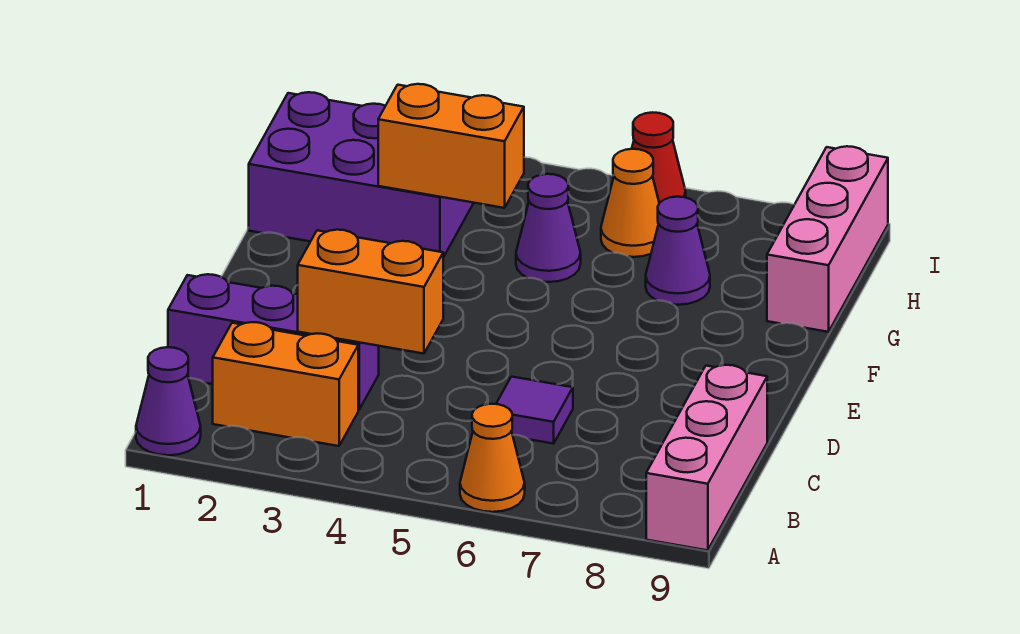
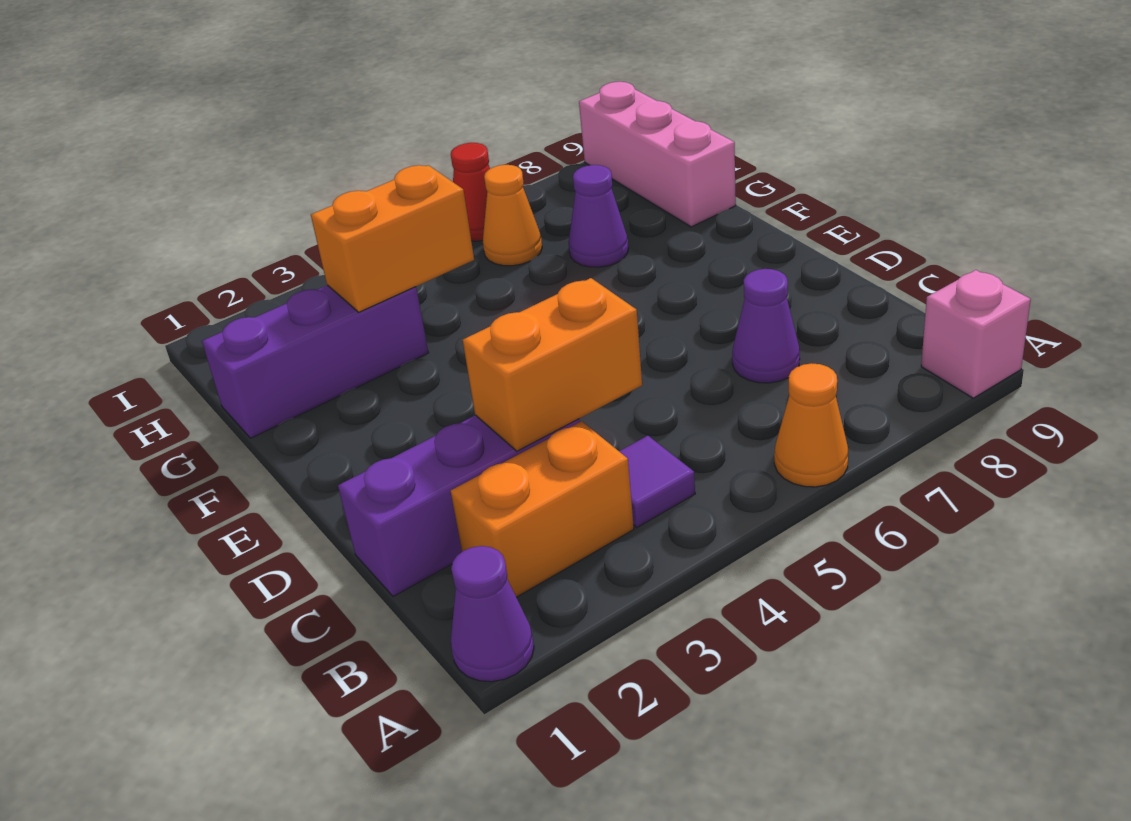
pink brick A9:C9 level 1 -> pink brick A9 level 1
purple tile C6 level 1 -> purple tile B4 level 1
purple brick G1:H3 level 1 -> purple brick G1:G3 level 1
purple cone G5 level 1 -> purple cone C7 level 1

